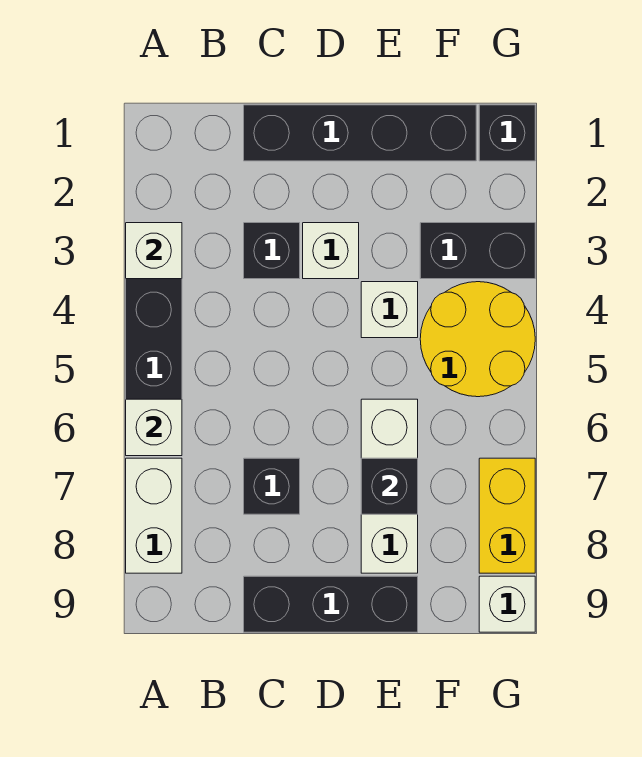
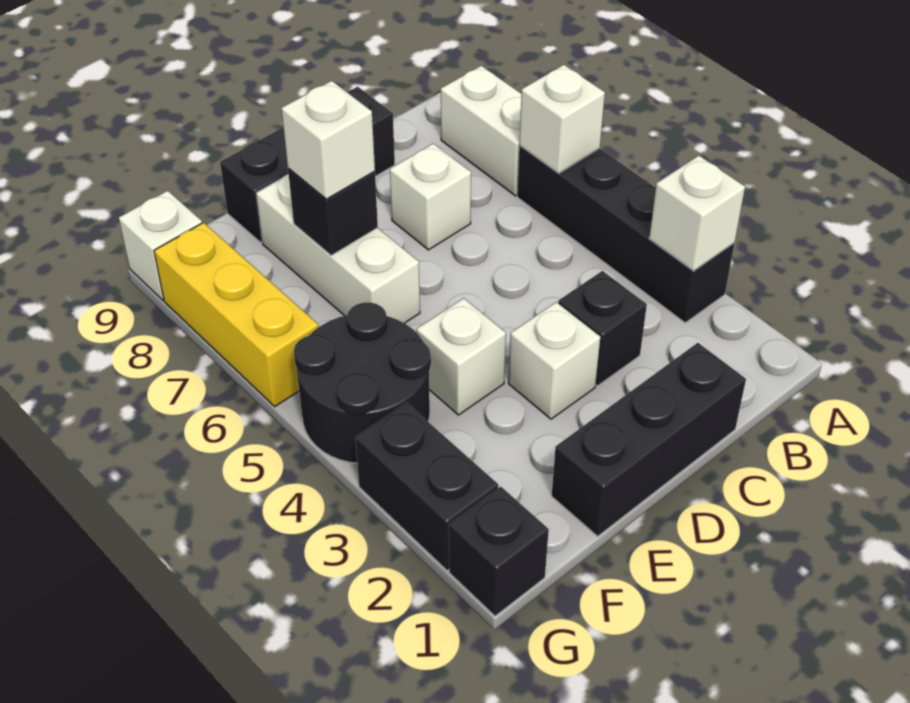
black brick C1:F1 level 1 -> black brick C1:E1 level 1
black brick C7 level 1 -> white brick C7 level 1
none -> white brick E7 level 3
black brick F3:G3 level 1 -> black brick G2:G3 level 1
yellow round brick F4:G5 level 1 -> black round brick F4:G5 level 1
yellow brick G7:G8 level 1 -> yellow brick G6:G8 level 1

